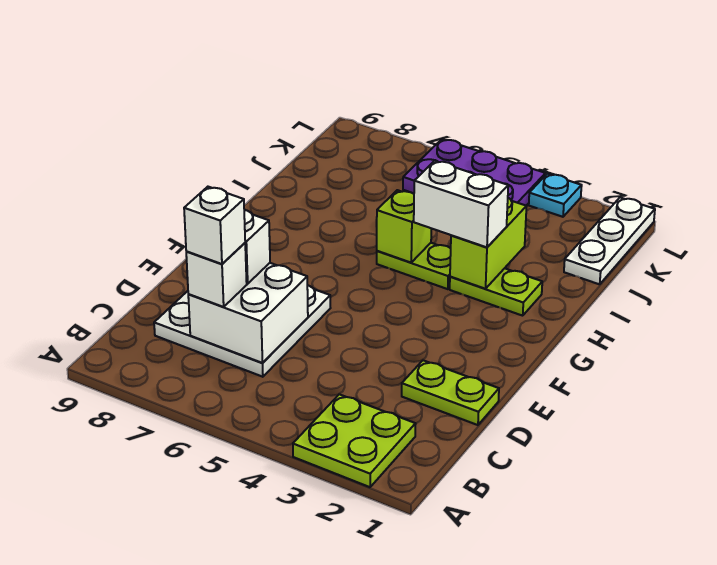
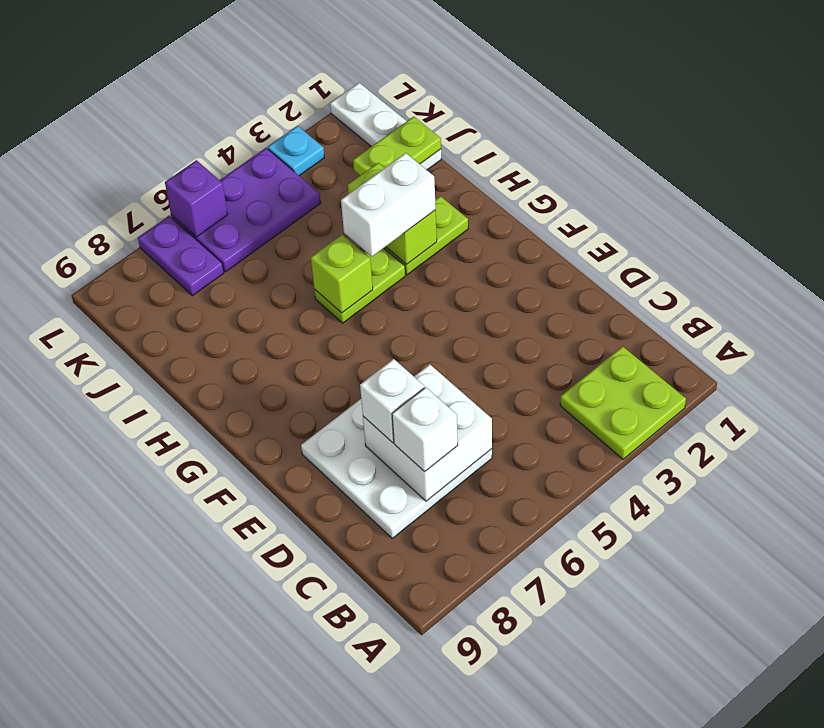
white brick C7 level 4 -> none
lime plate D1:D2 level 1 -> lime plate J1:J2 level 2
none -> purple plate K7:L7 level 1
none -> purple brick L6 level 2

